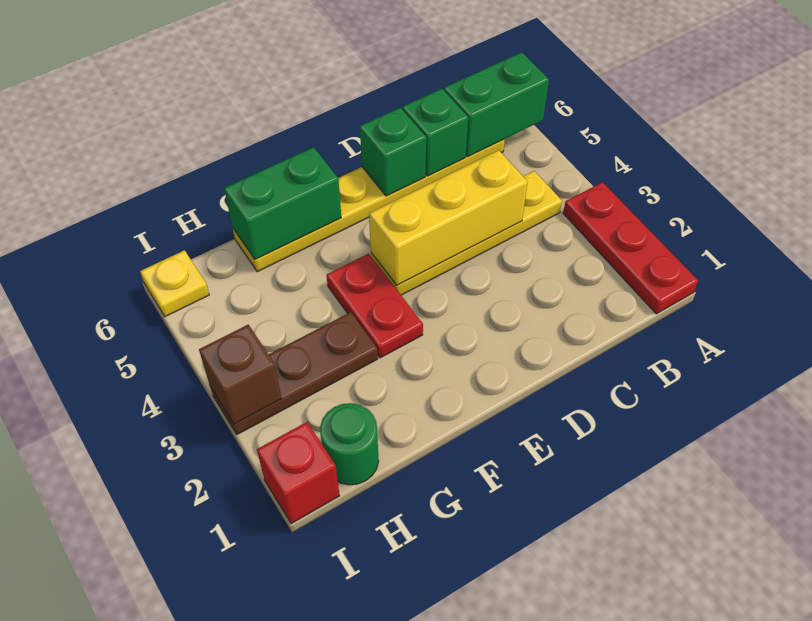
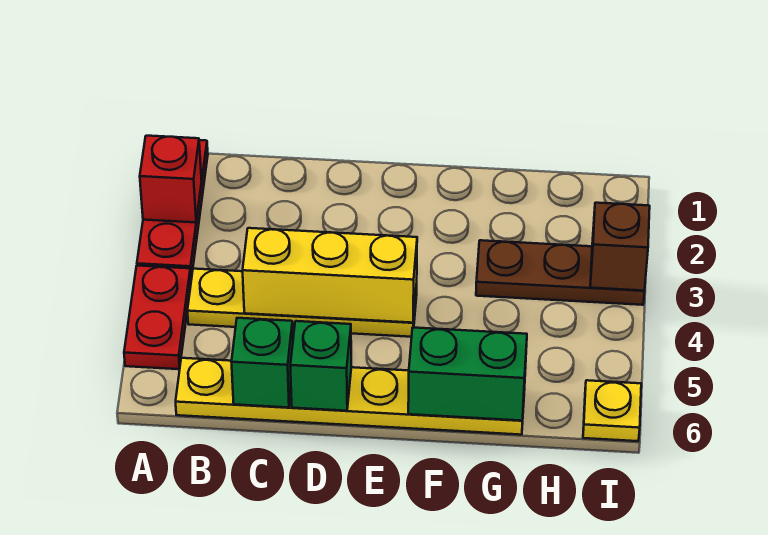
green brick A6:B6 level 2 -> none
red plate F3:F4 level 1 -> red plate A4:A5 level 1
green round brick H1 level 1 -> none
red brick I1 level 1 -> red brick A2 level 2

